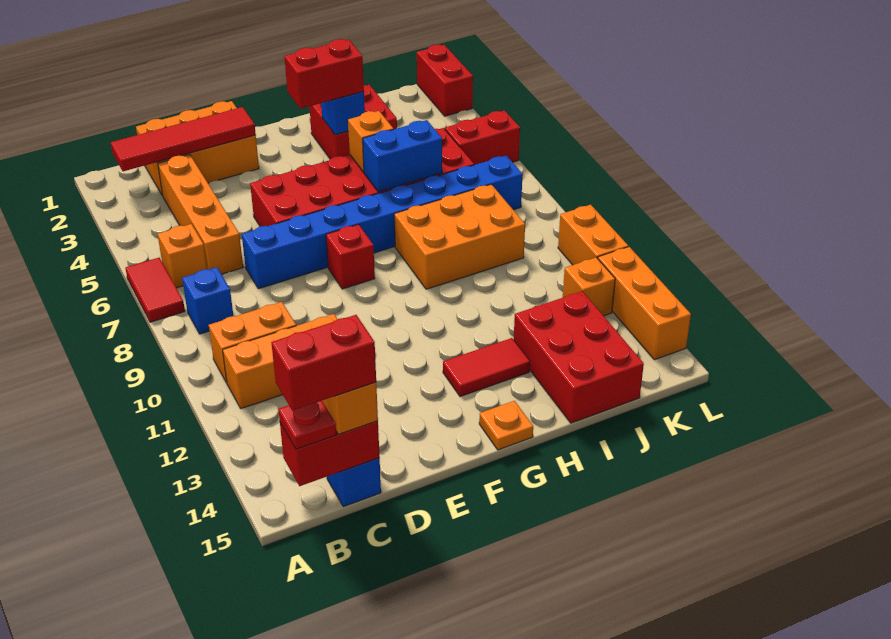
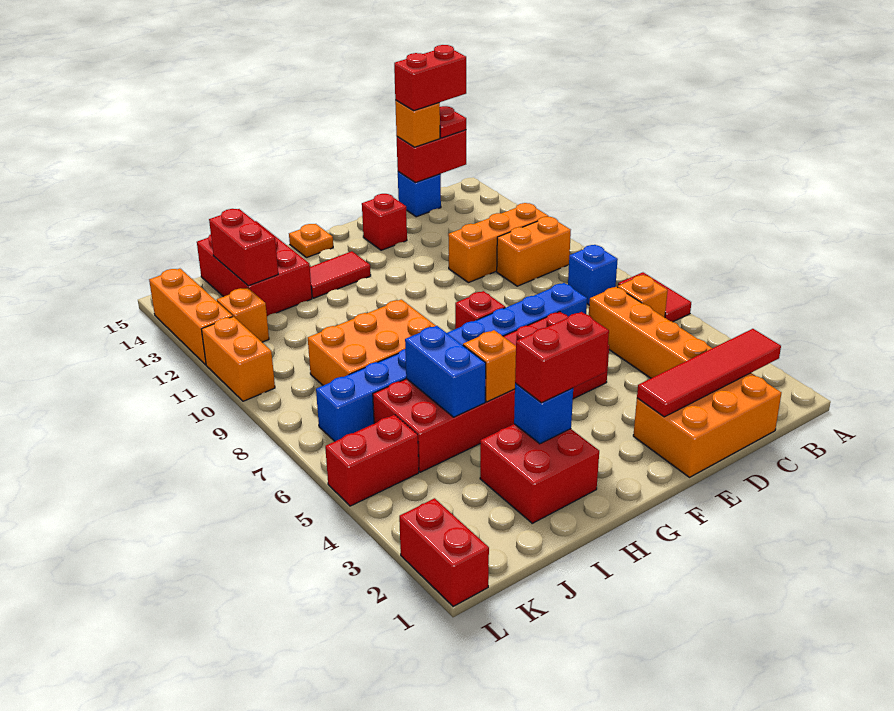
none -> red brick E14 level 1
blue brick H6:I6 level 2 -> blue brick I5:I6 level 2
none -> red brick J13:J14 level 2

